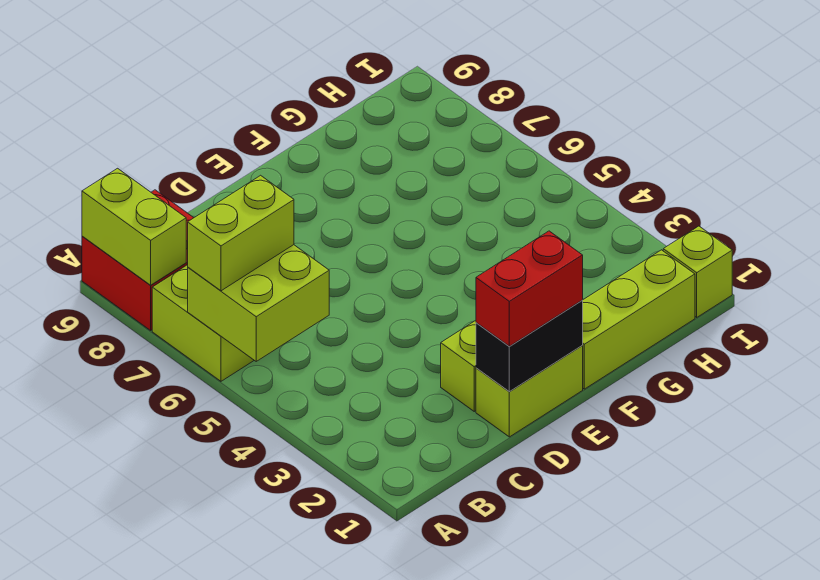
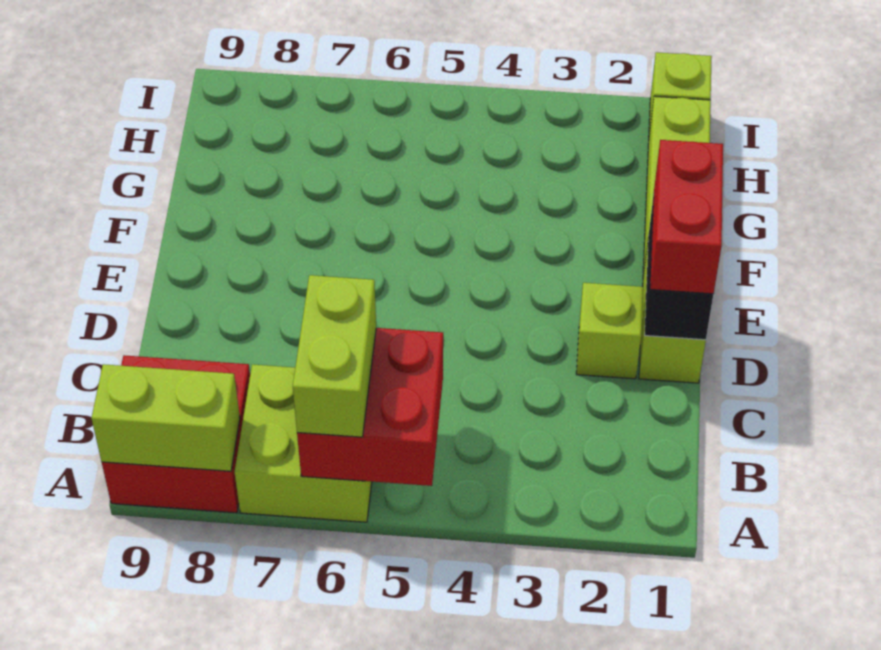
lime brick A5:B6 level 2 -> red brick A5:B6 level 2

